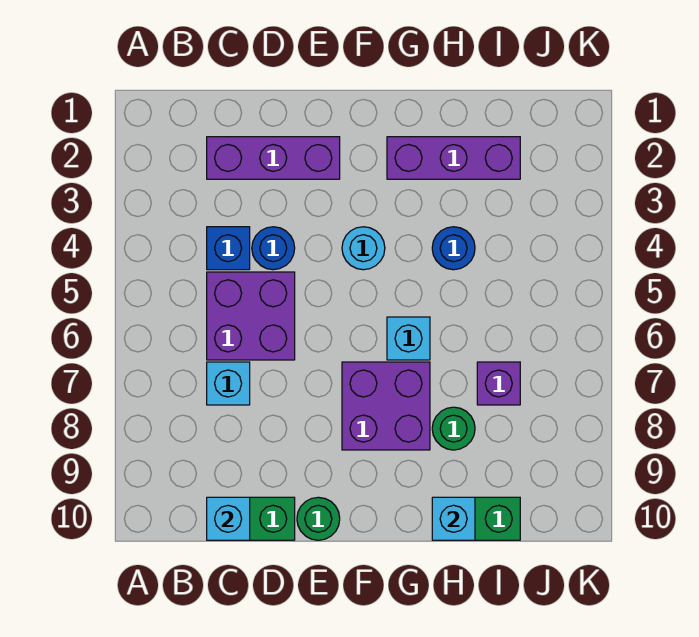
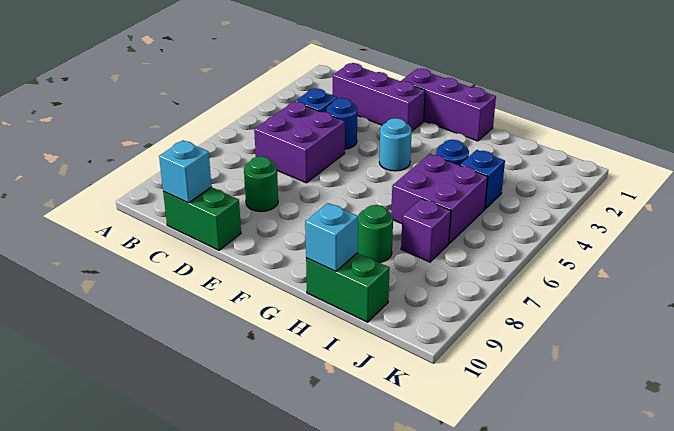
cyan brick C7 level 1 -> none
green round brick E10 level 1 -> green round brick D8 level 1
purple brick F7:G8 level 1 -> purple brick H5:I6 level 1
purple brick G2:I2 level 1 -> purple brick E1:G1 level 1
cyan brick G6 level 1 -> none
none -> blue brick I4 level 1

